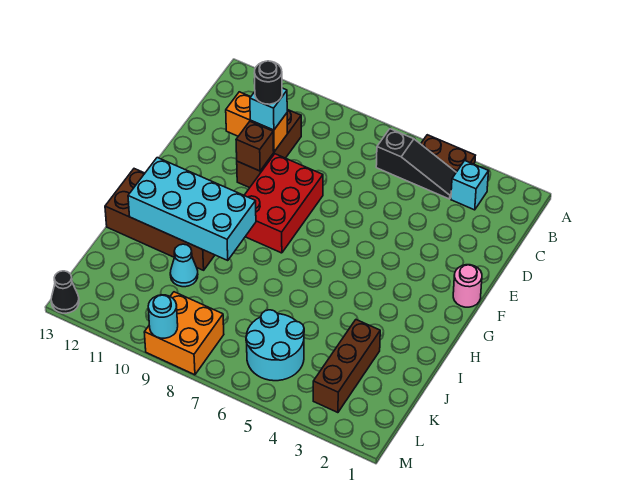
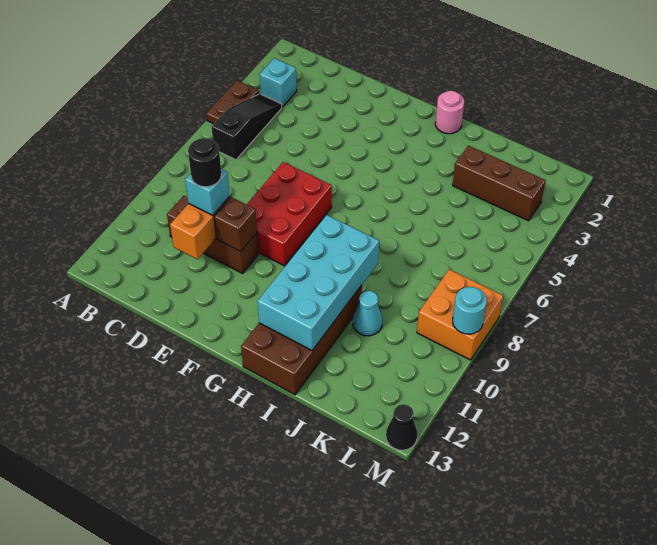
red brick E8:G9 level 1 -> red brick E7:F9 level 1
pink round brick F1 level 1 -> pink round brick H1 level 1
cyan round brick K5:L6 level 1 -> none

